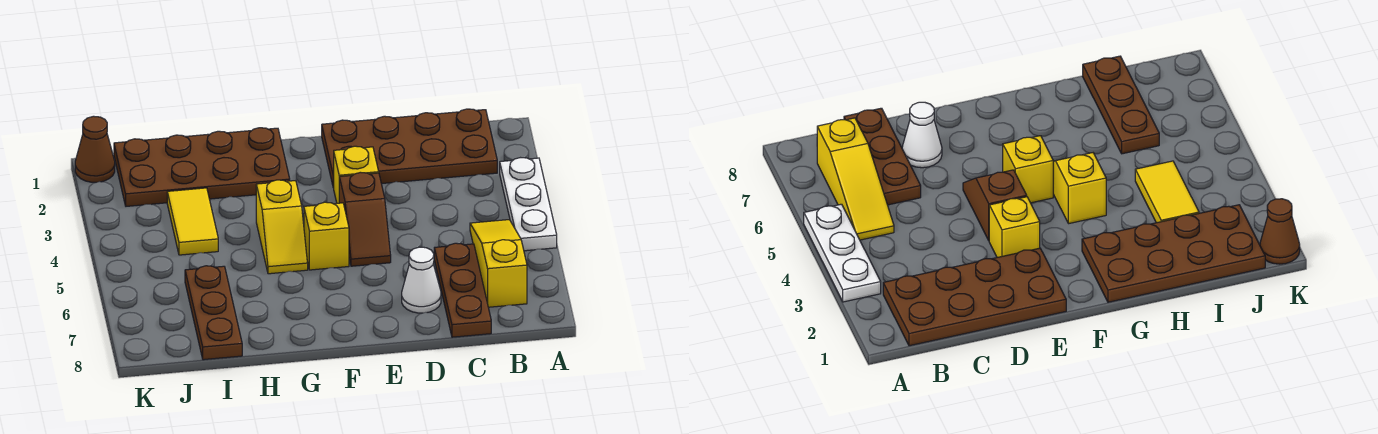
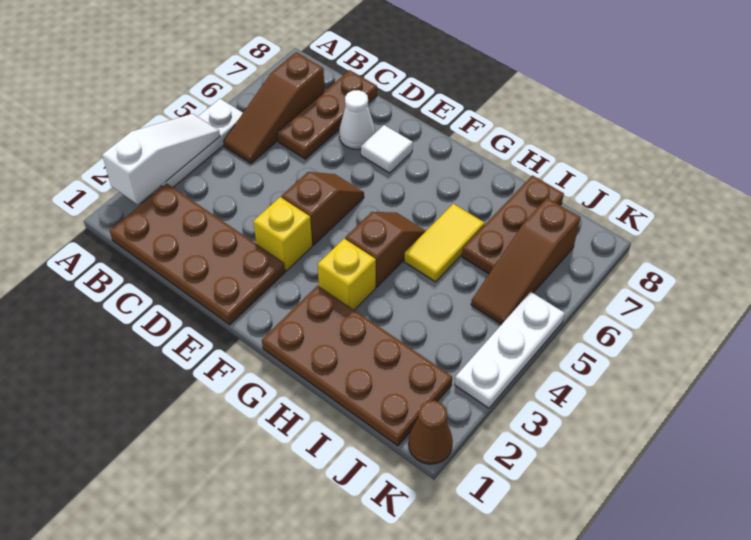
none -> white slope A2:A4 level 2 top 2
yellow slope B5:B7 level 1 top 7 -> brown slope B5:B7 level 1 top 7
none -> white tile E7 level 1
yellow brick F5 level 1 -> yellow brick G3 level 1
yellow slope G4:G5 level 1 top 4 -> brown slope G4:G5 level 1 top 4
yellow tile I3:I4 level 1 -> yellow tile H5:H6 level 1
none -> brown slope J5:J7 level 1 top 7
none -> white plate K3:K5 level 1

